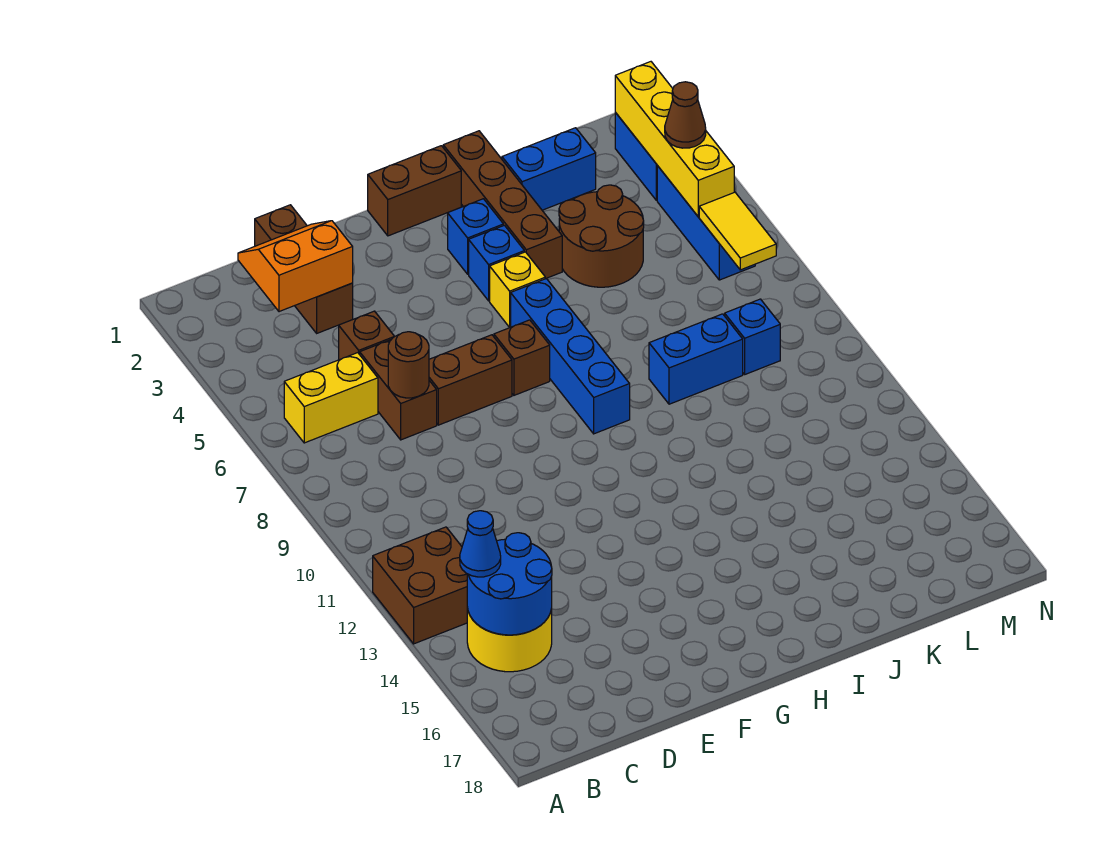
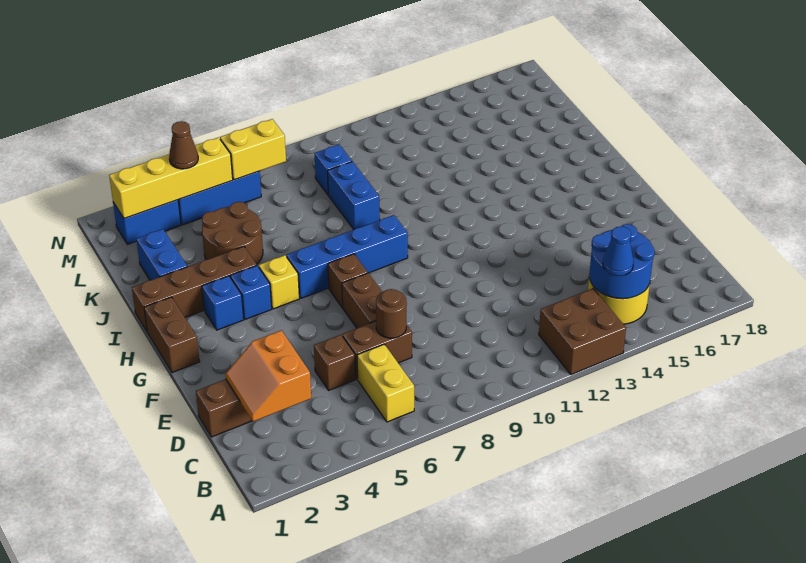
yellow tile M6:M7 level 2 -> yellow brick M6:M7 level 2

